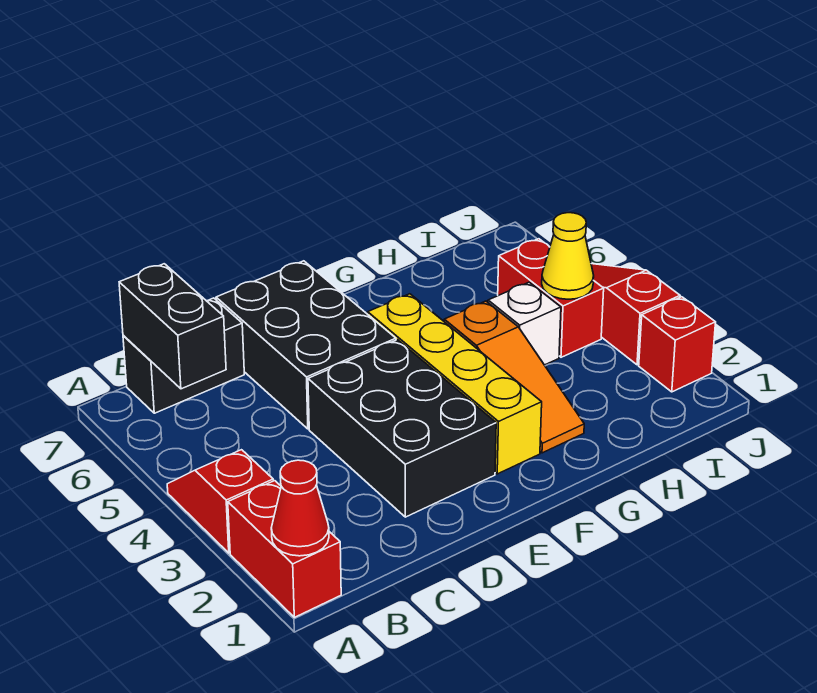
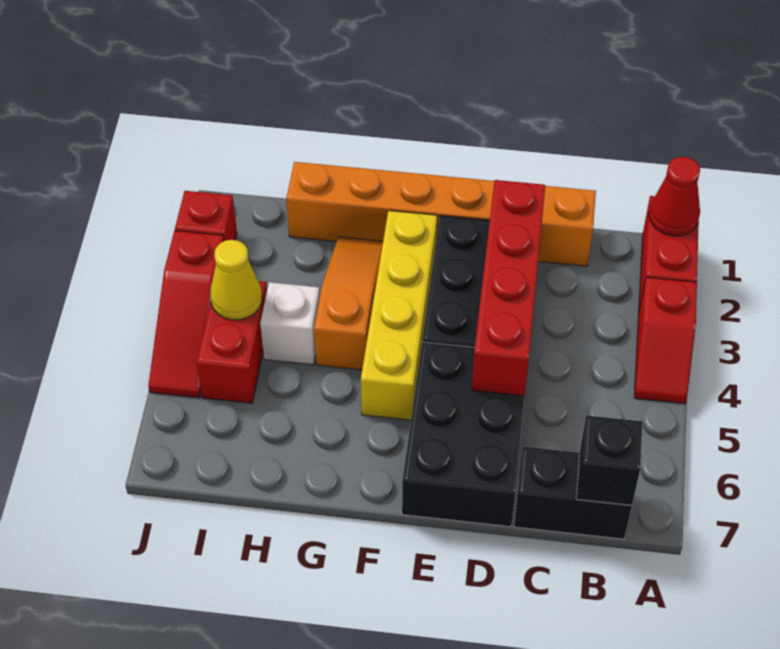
black brick B6:B7 level 2 -> black brick B7 level 2
none -> orange brick C1:H1 level 1
none -> red brick D2:D5 level 2

